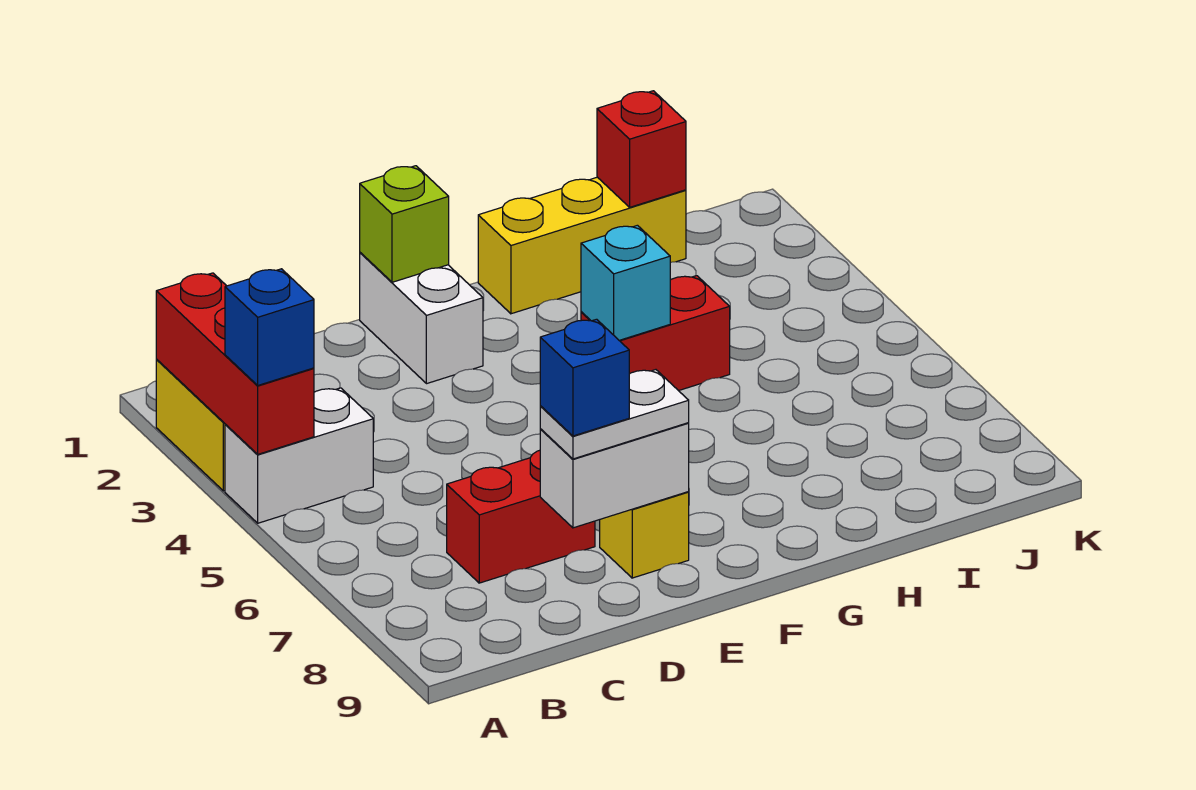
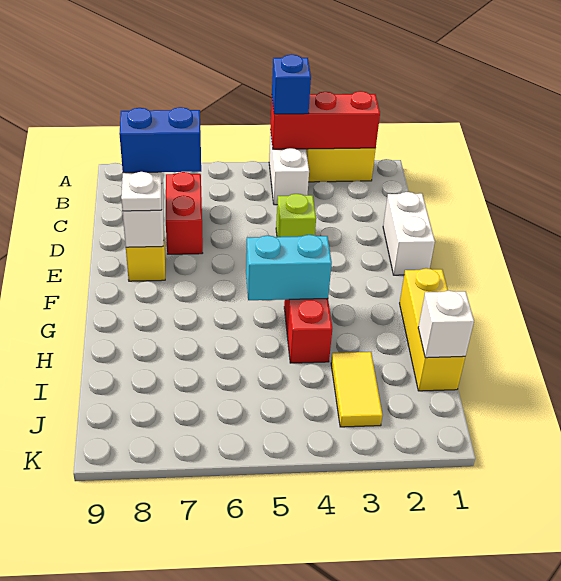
blue brick D8 level 4 -> blue brick D7:D8 level 4
white brick E1:E2 level 1 -> white brick D1:E1 level 1
lime brick E1 level 2 -> lime brick D4 level 1
cyan brick G4 level 2 -> cyan brick G4:G5 level 2
red brick I1 level 2 -> white brick I1 level 2
none -> yellow tile I3:J3 level 1

